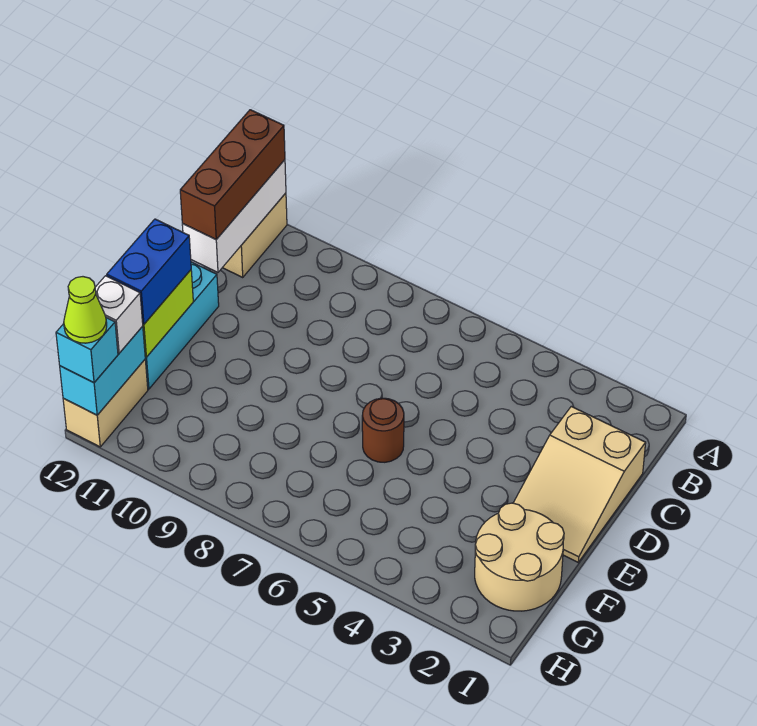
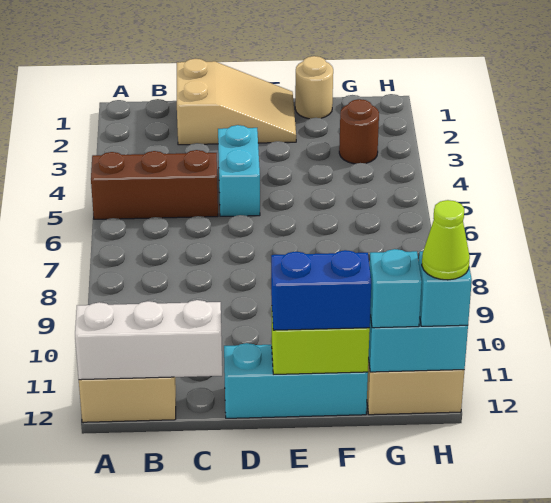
brown brick A12:C12 level 3 -> brown brick A5:C5 level 1
none -> cyan brick D4:D5 level 1
brown round brick E6 level 1 -> brown round brick G3 level 1
tan round brick F1:G2 level 1 -> tan round brick F1 level 1
white brick G12 level 3 -> cyan brick G12 level 3

